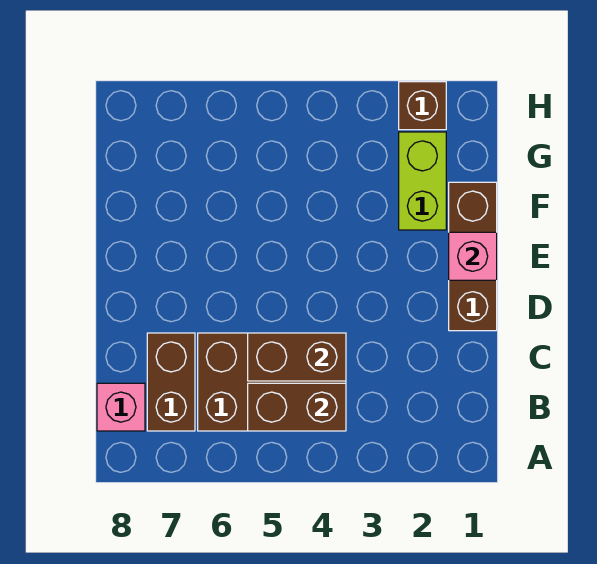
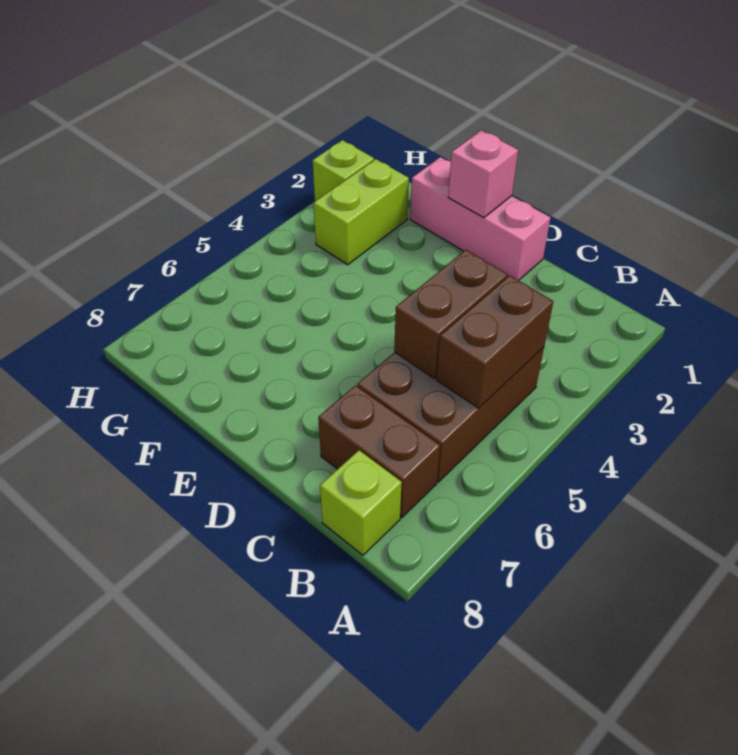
pink brick B8 level 1 -> lime brick B8 level 1
brown brick D1:F1 level 1 -> pink brick D1:F1 level 1
lime brick F2:G2 level 1 -> lime brick G2:G3 level 1
brown brick H2 level 1 -> lime brick H2 level 1

